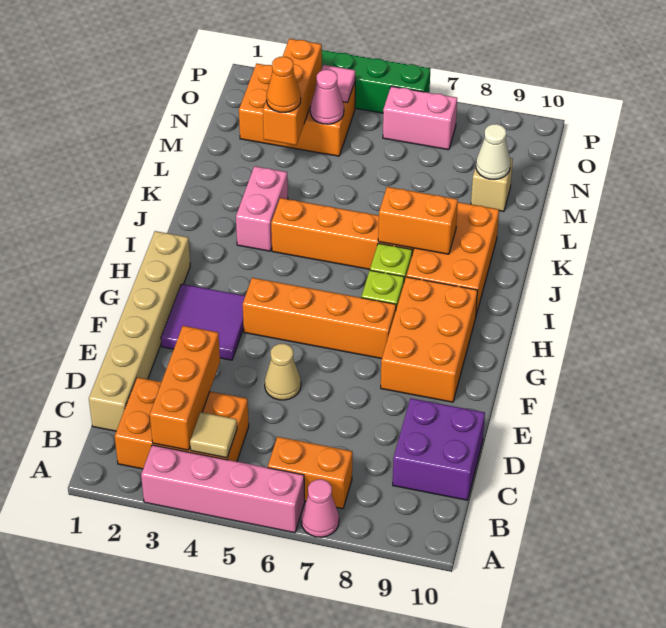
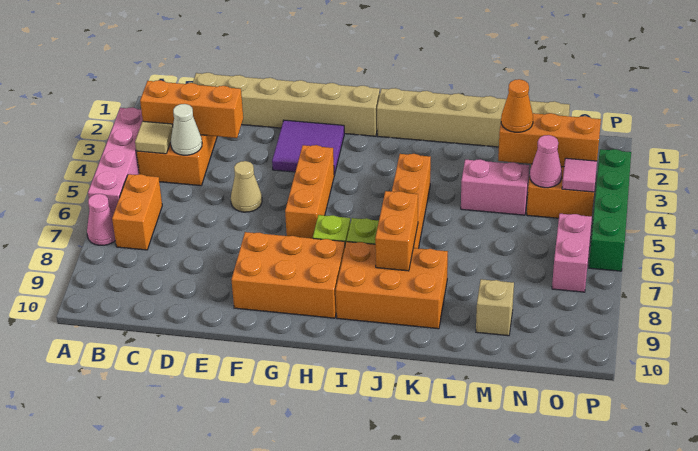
purple brick C9:D10 level 1 -> none
orange brick G4:G7 level 1 -> orange brick G4:G6 level 1
none -> tan brick I1:N1 level 1
pink brick J3:K3 level 1 -> pink brick L4:M4 level 1
white cone M9 level 2 -> white cone C4 level 2

